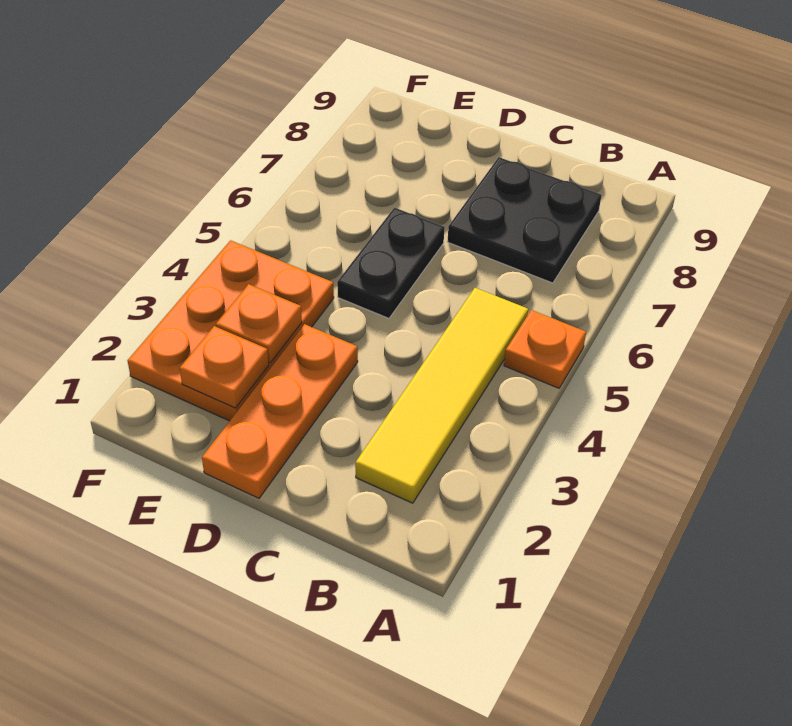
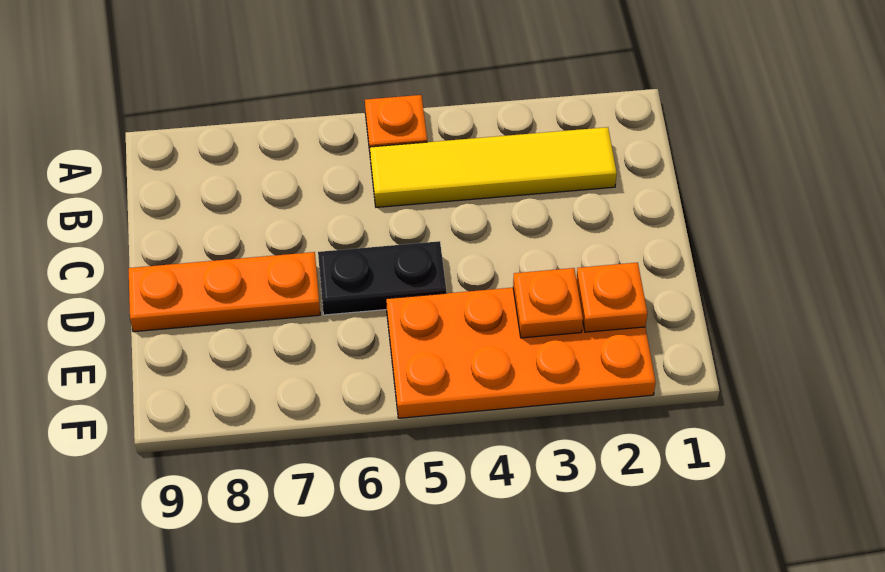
black plate B7:C8 level 1 -> none
orange plate D1:D3 level 1 -> orange plate D7:D9 level 1
orange plate E2:F4 level 1 -> orange plate E2:F5 level 1

